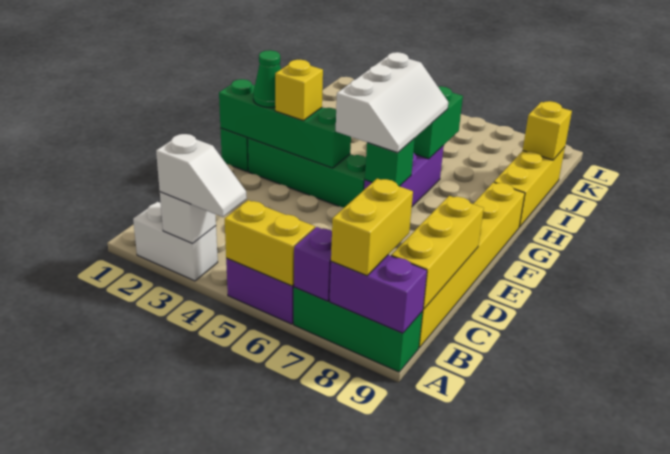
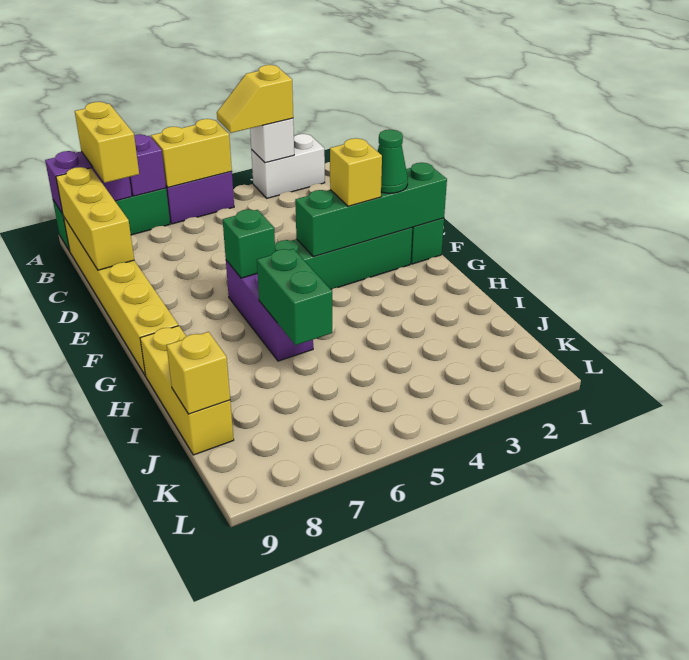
white slope A3:A4 level 3 top 3 -> yellow slope A3:A4 level 3 top 3
white slope F5:H6 level 3 top 5 -> none

